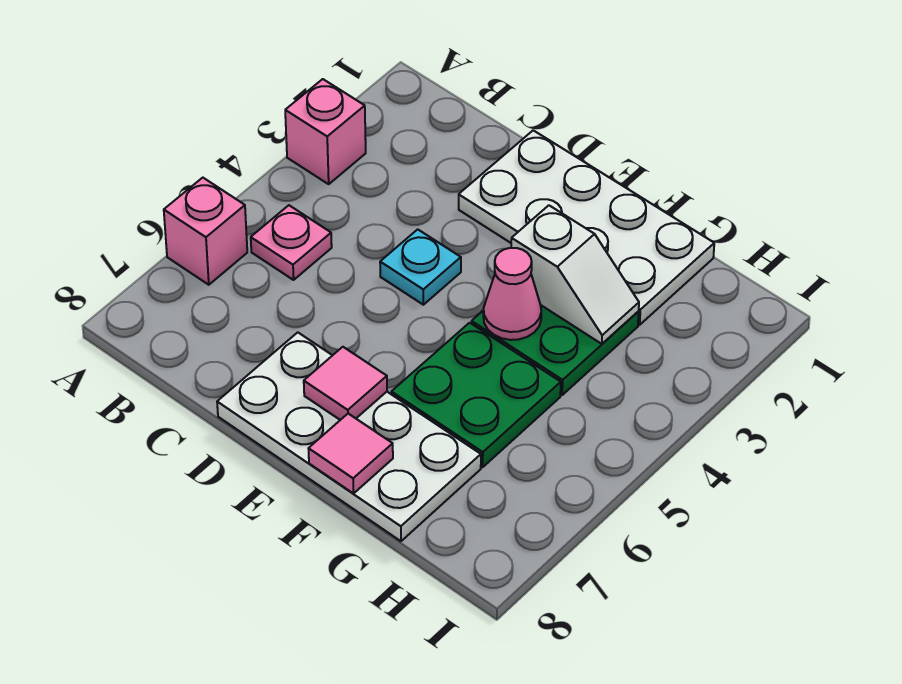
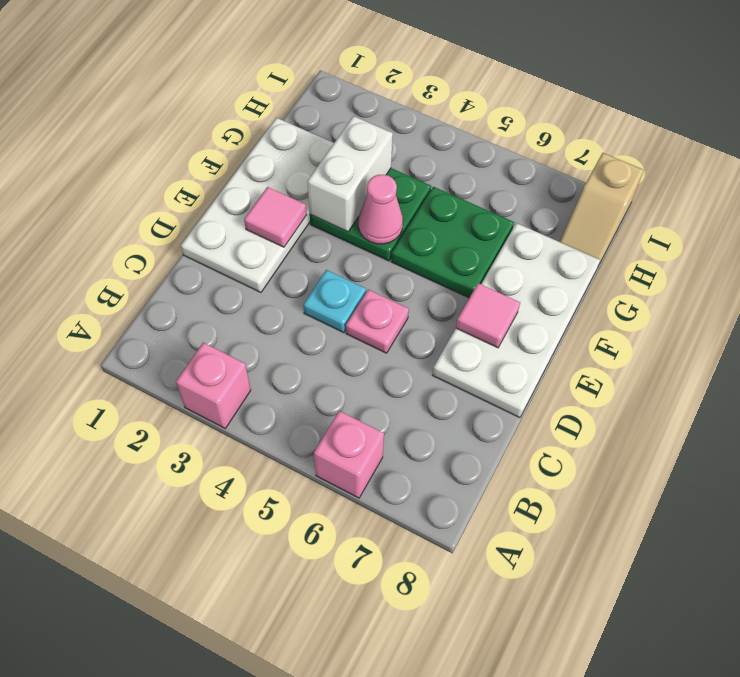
pink plate B5 level 1 -> pink plate D5 level 1
white slope F3:G3 level 2 top F -> white brick F3:G3 level 2
pink tile F8 level 2 -> pink tile E2 level 2
none -> tan slope H8:I8 level 1 top I

